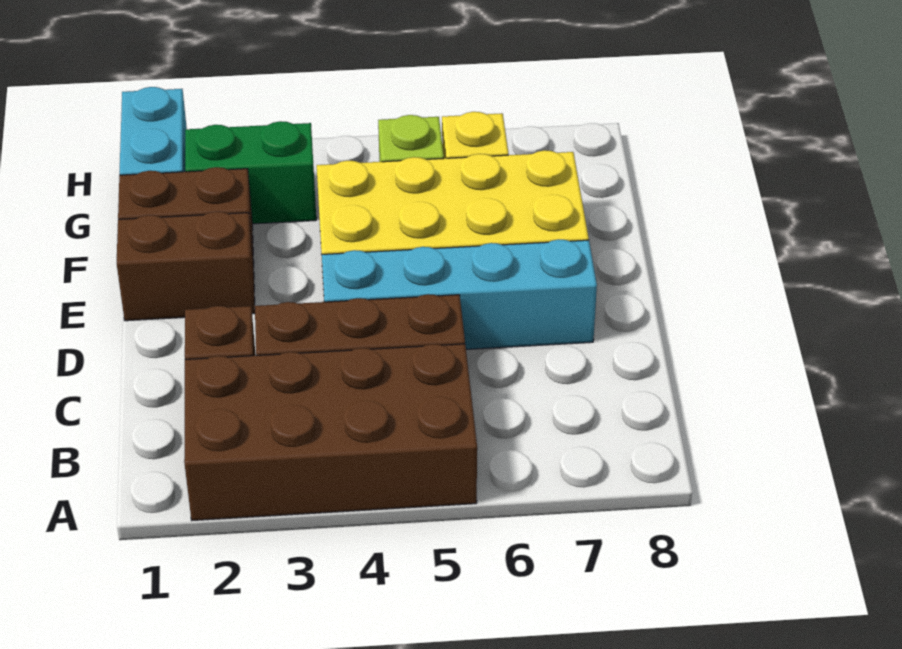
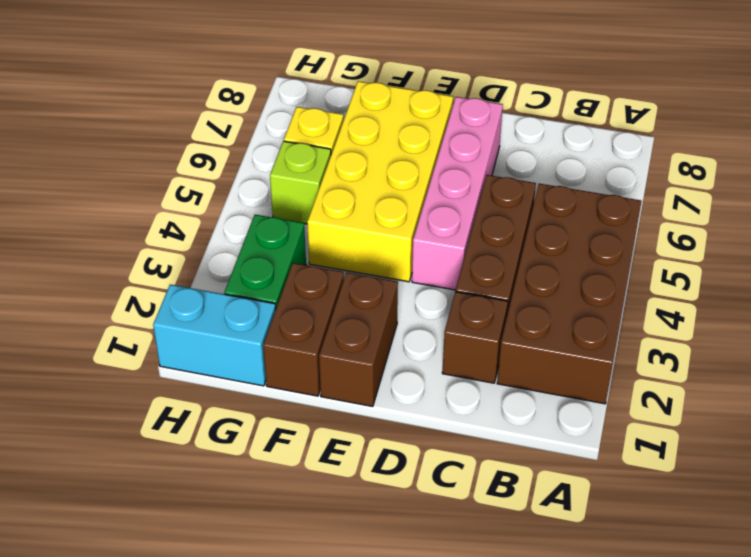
cyan brick D4:D7 level 1 -> pink brick D4:D7 level 1

